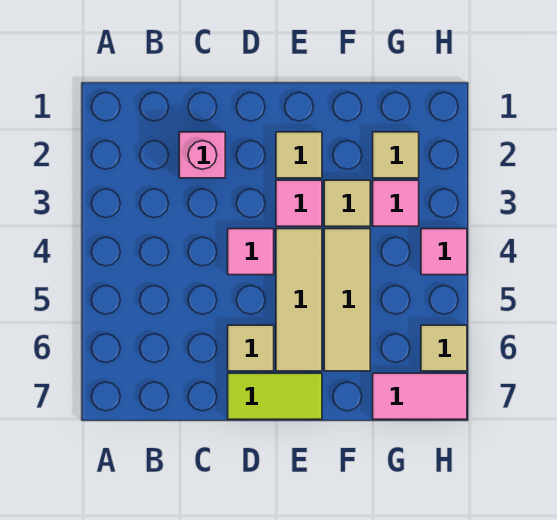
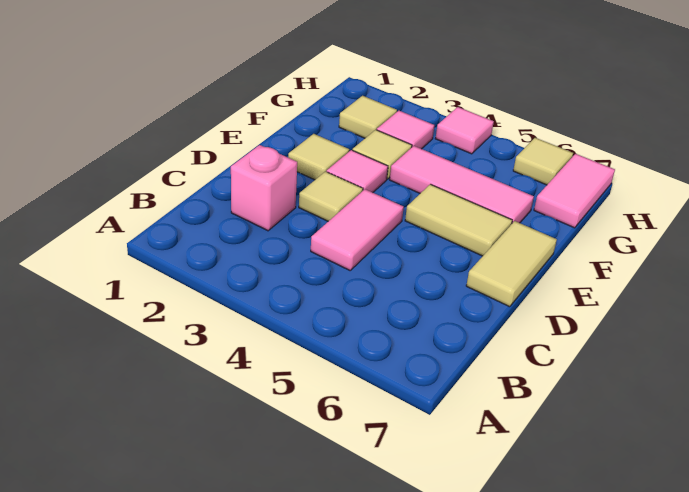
pink tile D4 level 1 -> pink tile C4:D4 level 1
tan tile D6 level 1 -> tan tile D3 level 1
lime tile D7:E7 level 1 -> tan tile D7:E7 level 1
tan tile E4:E6 level 1 -> tan tile E5:E6 level 1
tan tile F4:F6 level 1 -> pink tile F4:F6 level 1

